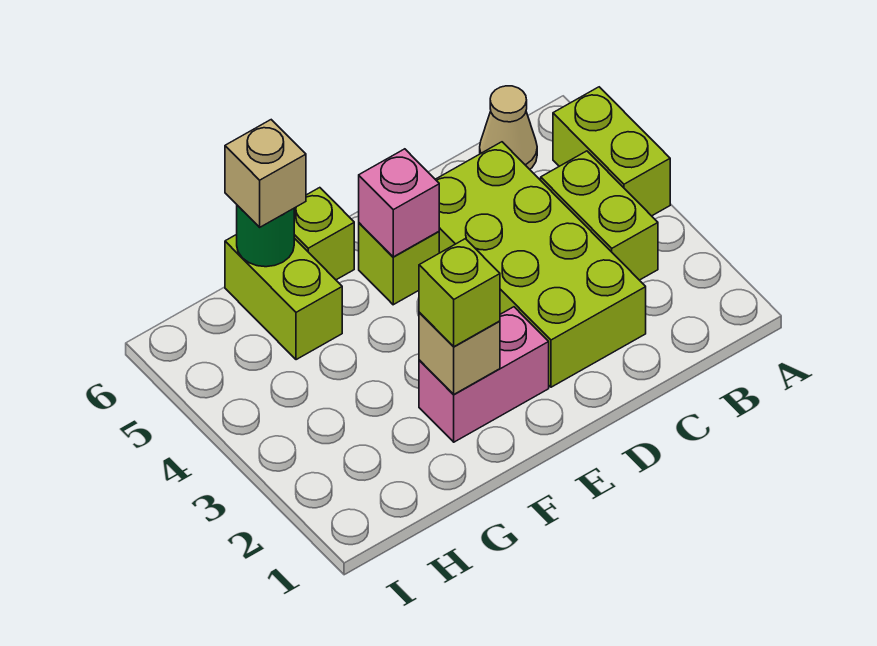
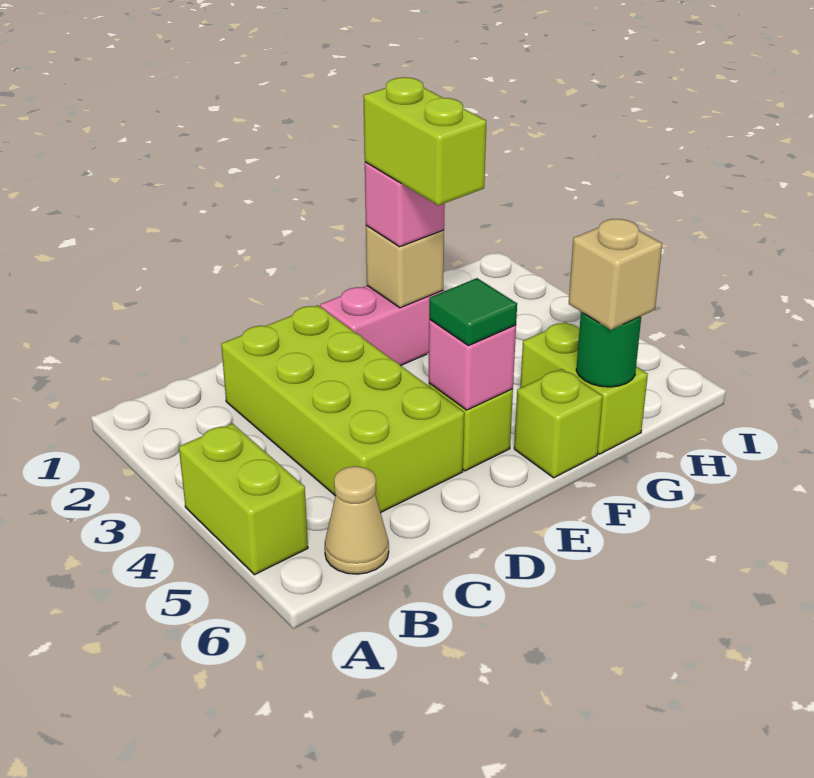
lime brick B3:B4 level 1 -> lime brick F2:F3 level 4
none -> green tile E5 level 3
lime brick F2 level 3 -> pink brick F2 level 3

